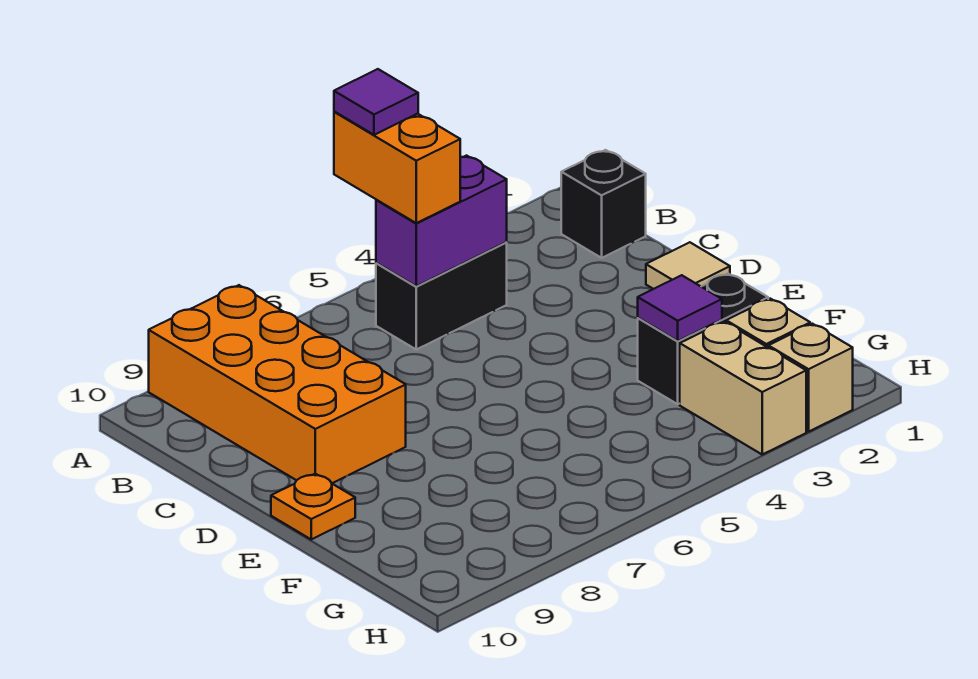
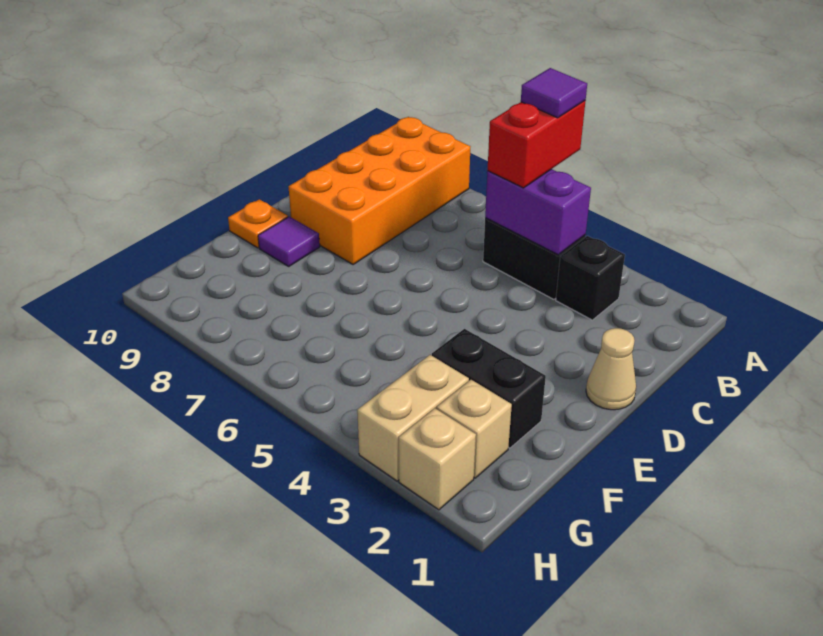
orange brick A5:B5 level 3 -> red brick A5:B5 level 3
black brick B1 level 1 -> black brick B3 level 1
tan tile D1 level 1 -> tan cone D1 level 1
purple tile F3 level 2 -> purple tile E9 level 1

